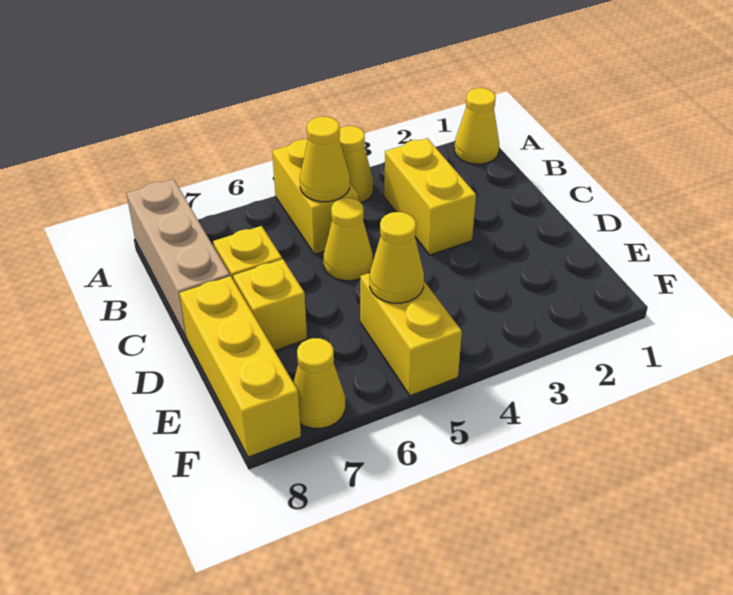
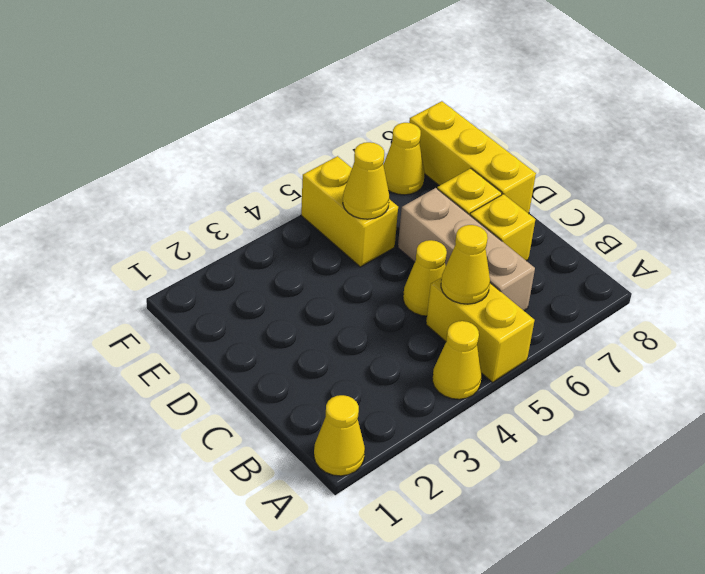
tan brick A8:C8 level 1 -> tan brick B6:D6 level 1
yellow brick B3:C3 level 1 -> none

